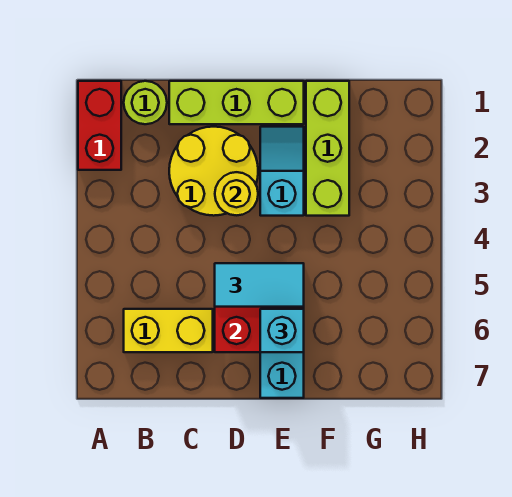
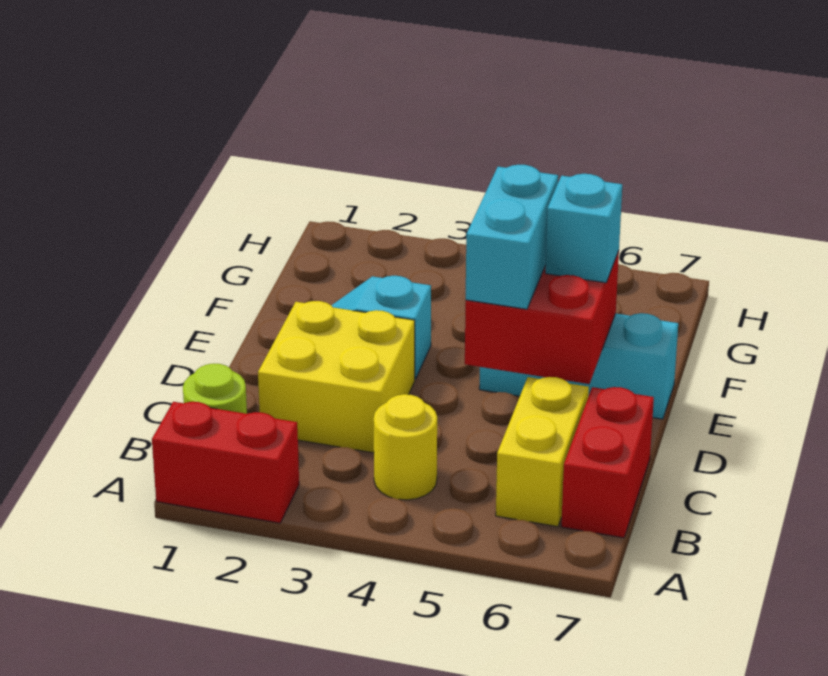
none -> red brick B7:C7 level 1
lime brick C1:E1 level 1 -> none
yellow round brick C2:D3 level 1 -> yellow brick C2:D3 level 1
yellow round brick D3 level 2 -> yellow round brick B4 level 1
cyan tile D5:E5 level 3 -> cyan brick D5:E5 level 3
lime brick F1:F3 level 1 -> none

